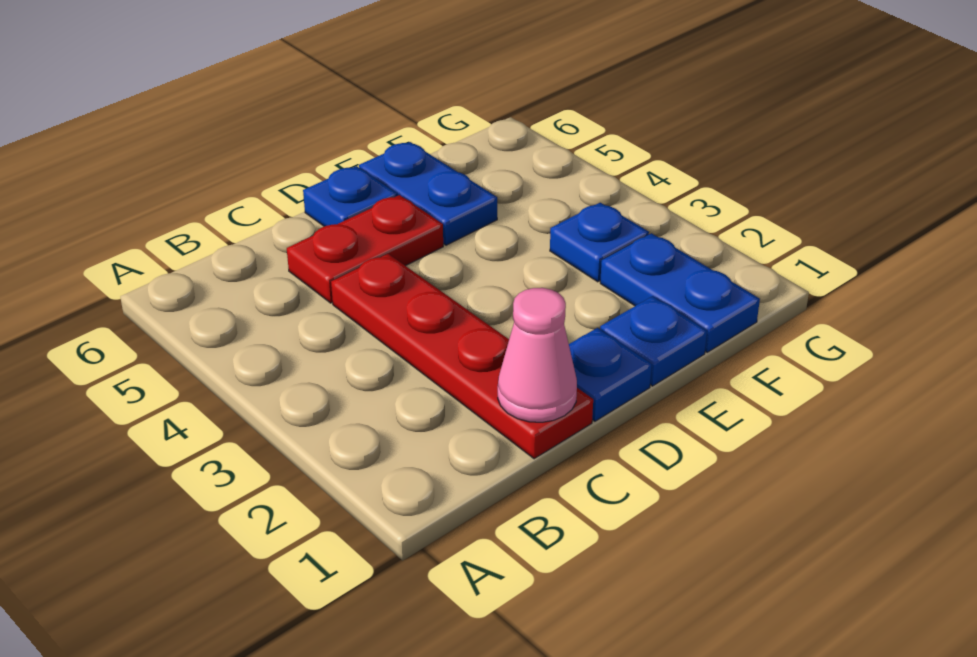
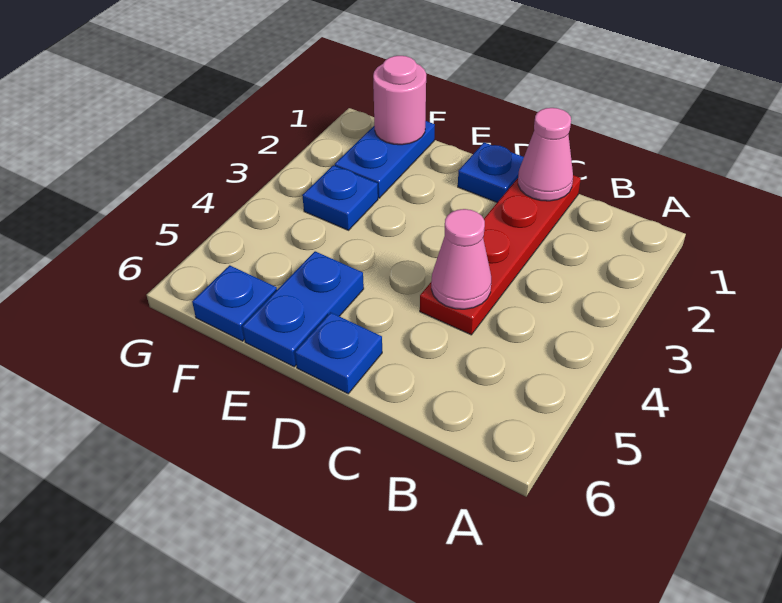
none -> pink cone C4 level 2
red plate C5:D5 level 1 -> none
blue plate E1 level 1 -> blue plate F6 level 1
none -> pink round brick F1 level 2

